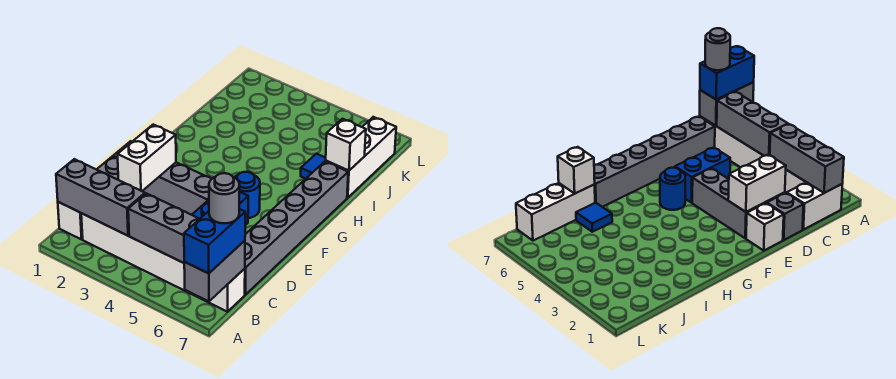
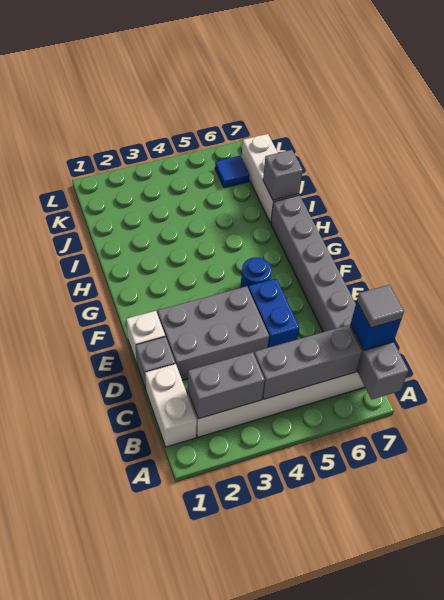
blue brick A7:B7 level 3 -> blue brick B7 level 3
grey brick B1:B3 level 2 -> grey brick B2:B3 level 2
grey round brick B7 level 4 -> grey tile B7 level 4
white brick D2:E2 level 2 -> none
grey brick E2:E4 level 1 -> grey brick D2:E4 level 1
blue tile I6 level 1 -> blue tile K6 level 1
white brick I7 level 2 -> grey brick I7 level 2

